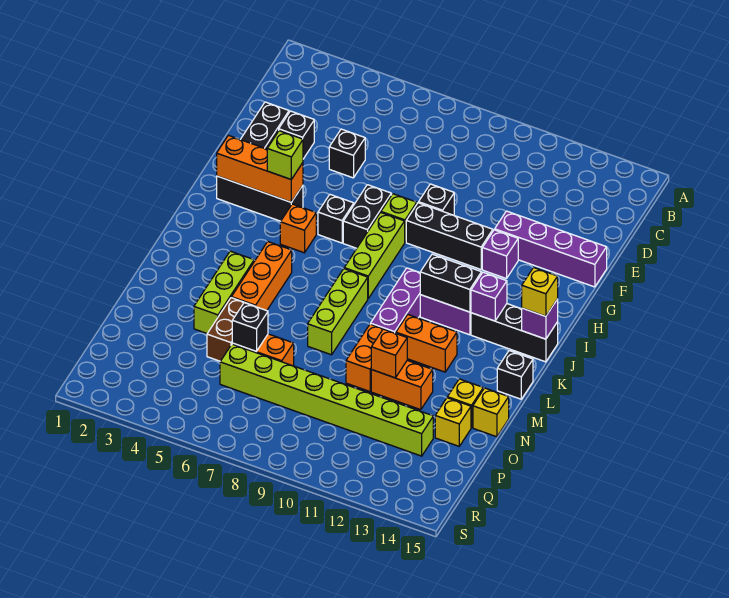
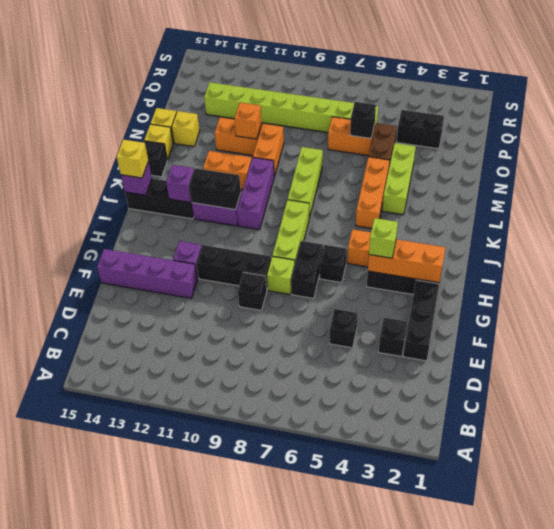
yellow brick O14 level 1 -> yellow brick M15 level 1
none -> black brick P3:P4 level 1

